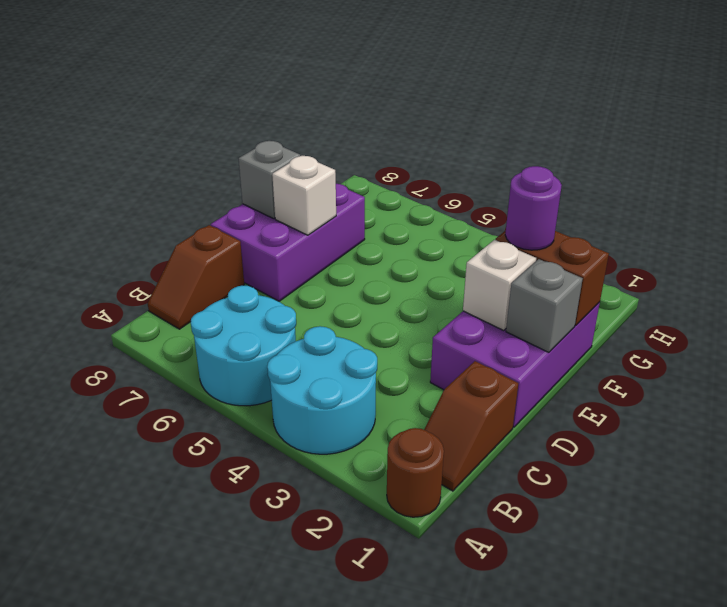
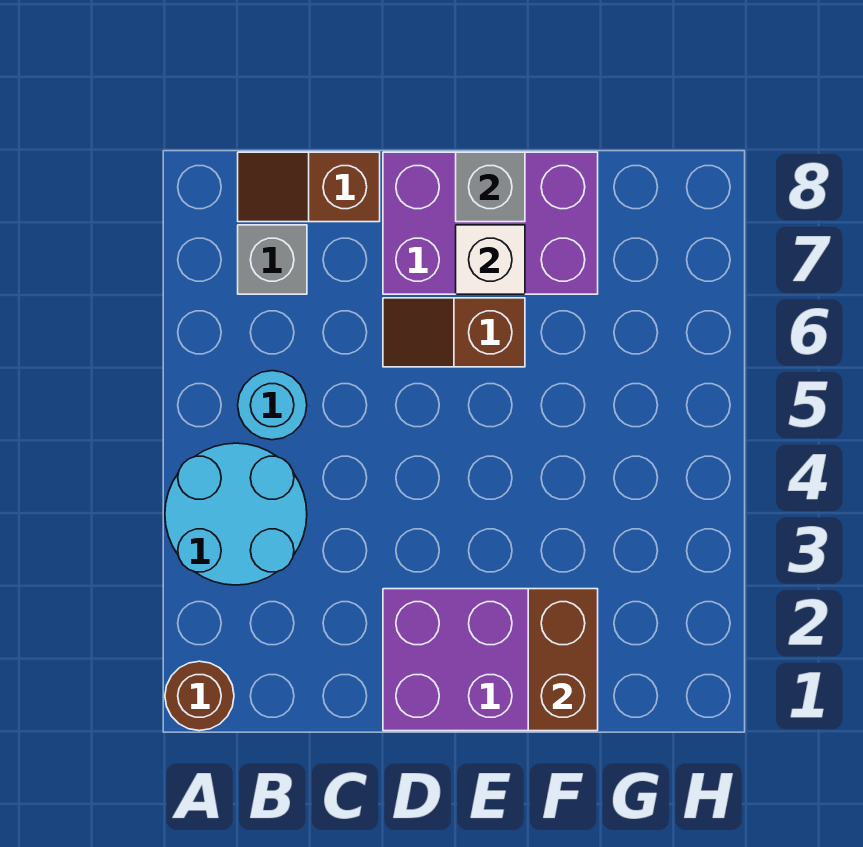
cyan round brick A5:B6 level 1 -> cyan round brick B5 level 1
brown slope B1:C1 level 1 top C -> brown slope D6:E6 level 1 top E
grey brick E1 level 2 -> grey brick B7 level 1
white brick E2 level 2 -> none
purple round brick F2 level 3 -> none

